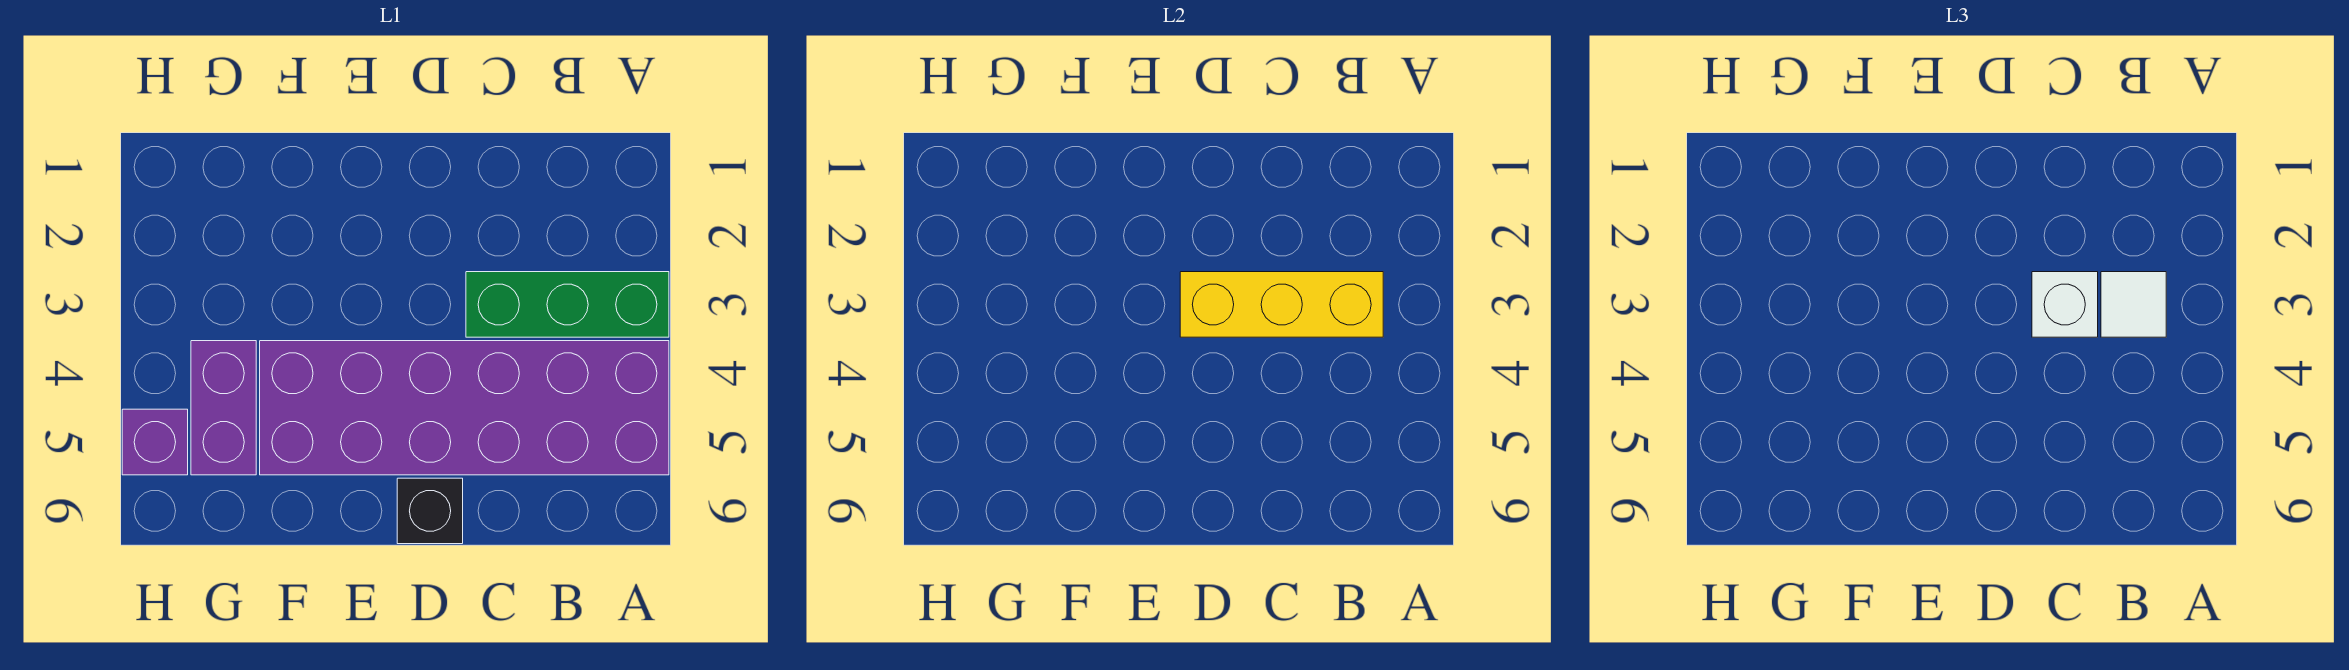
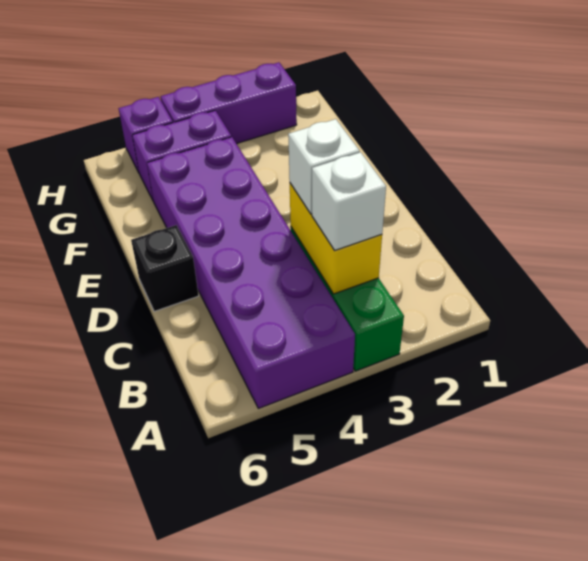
yellow brick B3:D3 level 2 -> yellow brick B3:C3 level 2
white tile B3 level 3 -> white brick B3 level 3
none -> purple brick H2:H4 level 1

